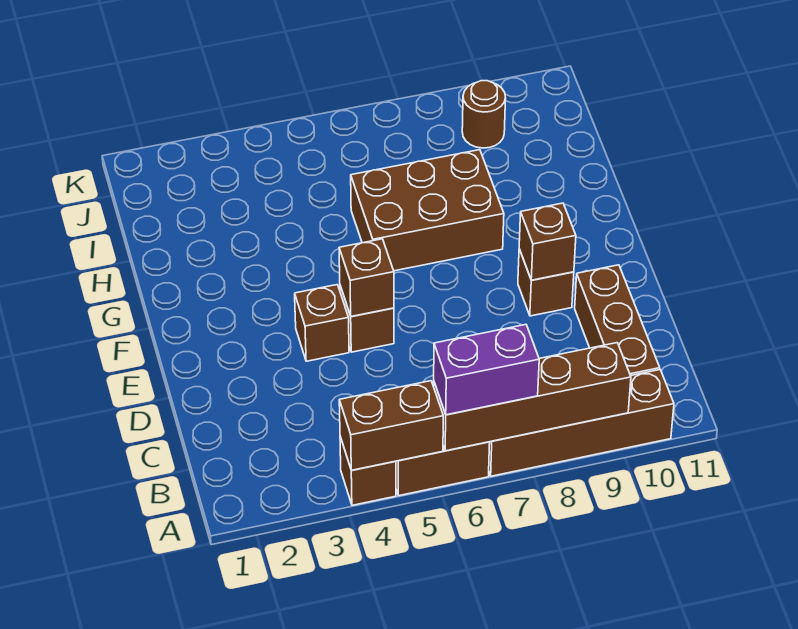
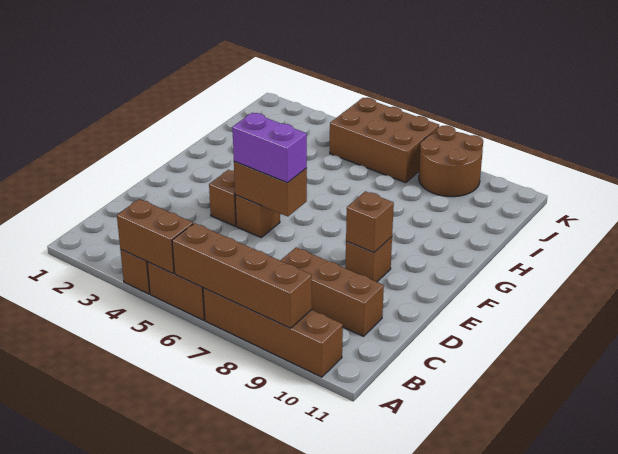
purple brick A6:A7 level 3 -> purple brick E5:E6 level 3
brown brick B10:D10 level 1 -> brown brick C8:C10 level 1
brown brick E5 level 2 -> brown brick E5:E6 level 2
brown brick G6:H8 level 1 -> brown brick J5:K7 level 1
brown round brick J9 level 1 -> brown round brick J8:K9 level 1

